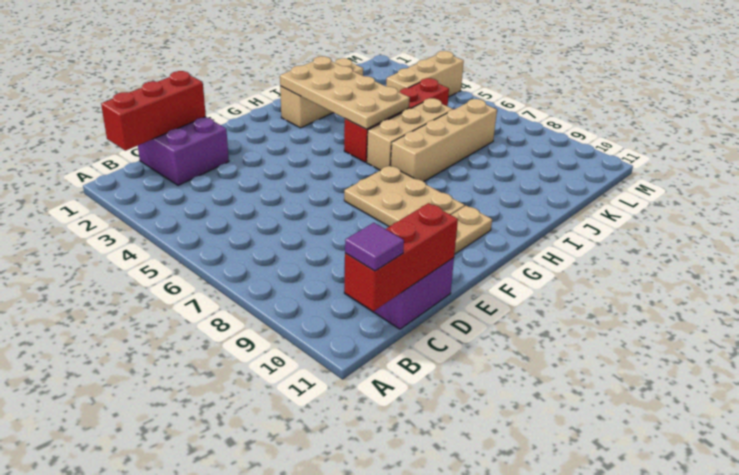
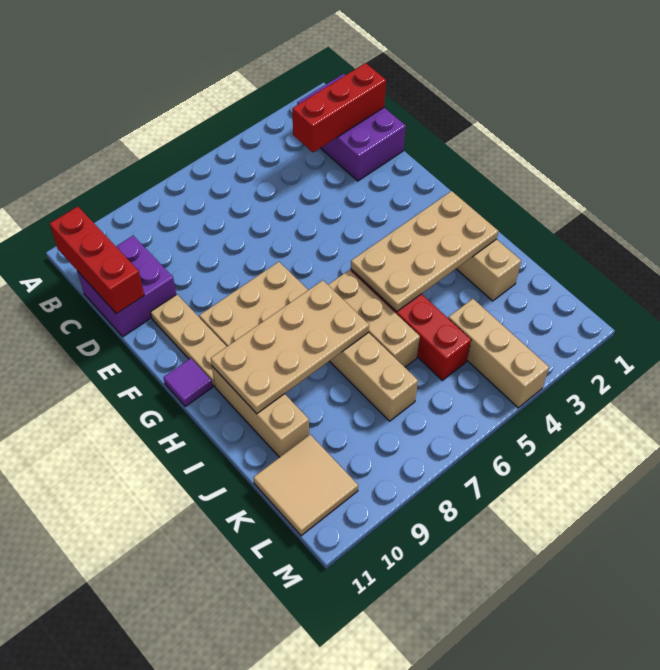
red brick B1:D1 level 2 -> red brick C1:C3 level 2
purple tile B11 level 3 -> purple tile G11 level 1
purple brick C1:D2 level 1 -> purple brick B1:D2 level 1
none -> tan plate H7:I10 level 2
none -> tan brick H10:J10 level 1
none -> tan tile K10:L11 level 1

